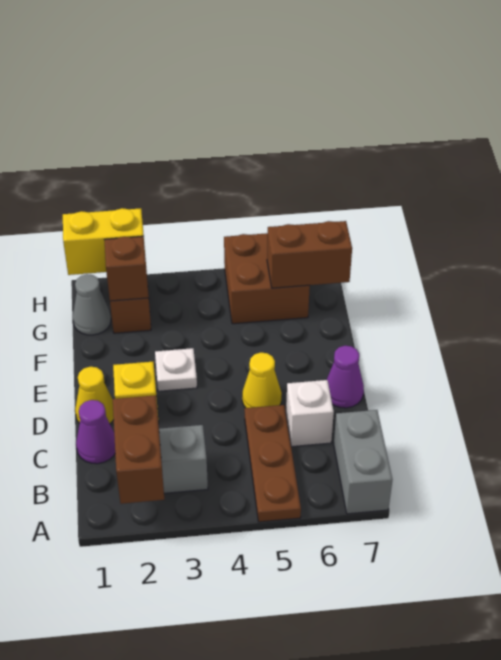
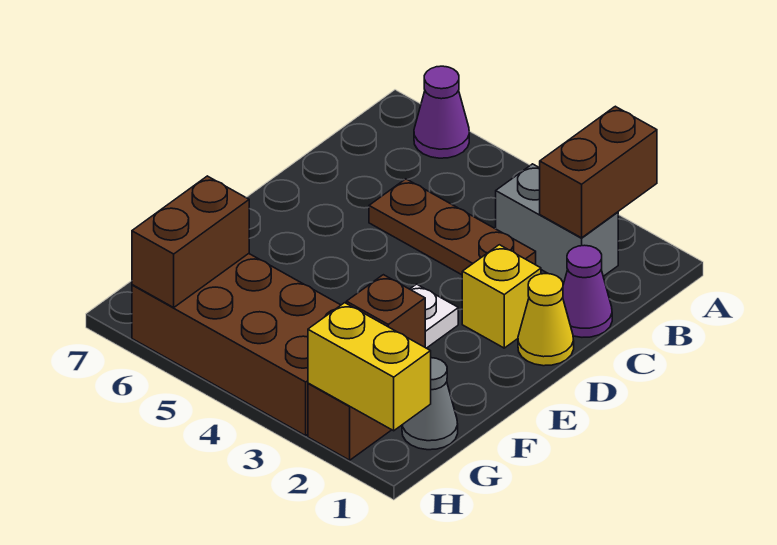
brown plate A5:C5 level 1 -> brown plate C3:C5 level 1
grey brick A7:B7 level 1 -> none
white brick C6 level 1 -> none
yellow cone D5 level 1 -> none
purple cone D7 level 1 -> purple cone A6 level 1
brown brick G5:H6 level 1 -> brown brick G3:H6 level 1
brown brick G6:G7 level 2 -> brown brick G6:H6 level 2

